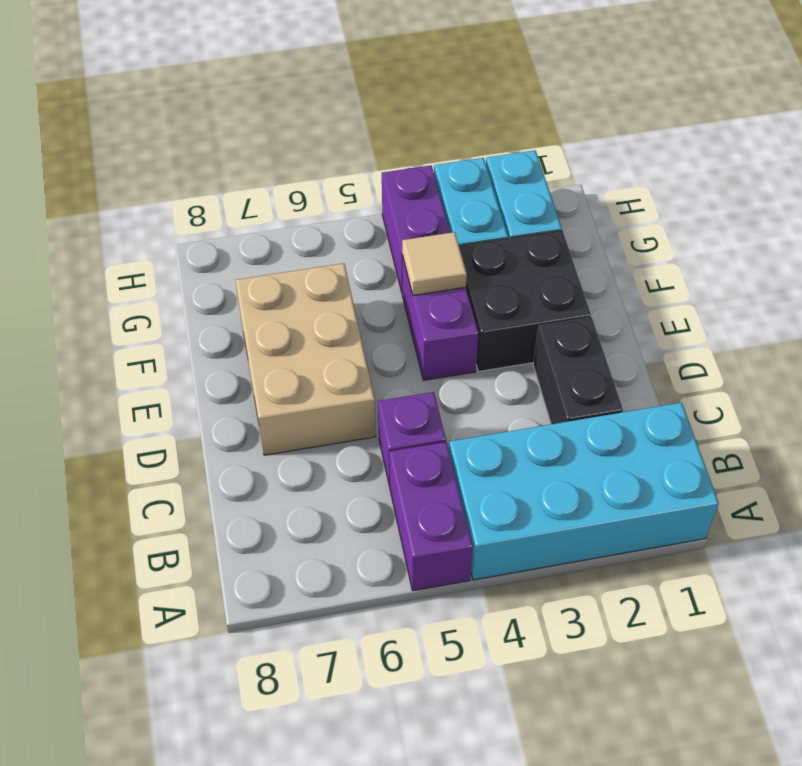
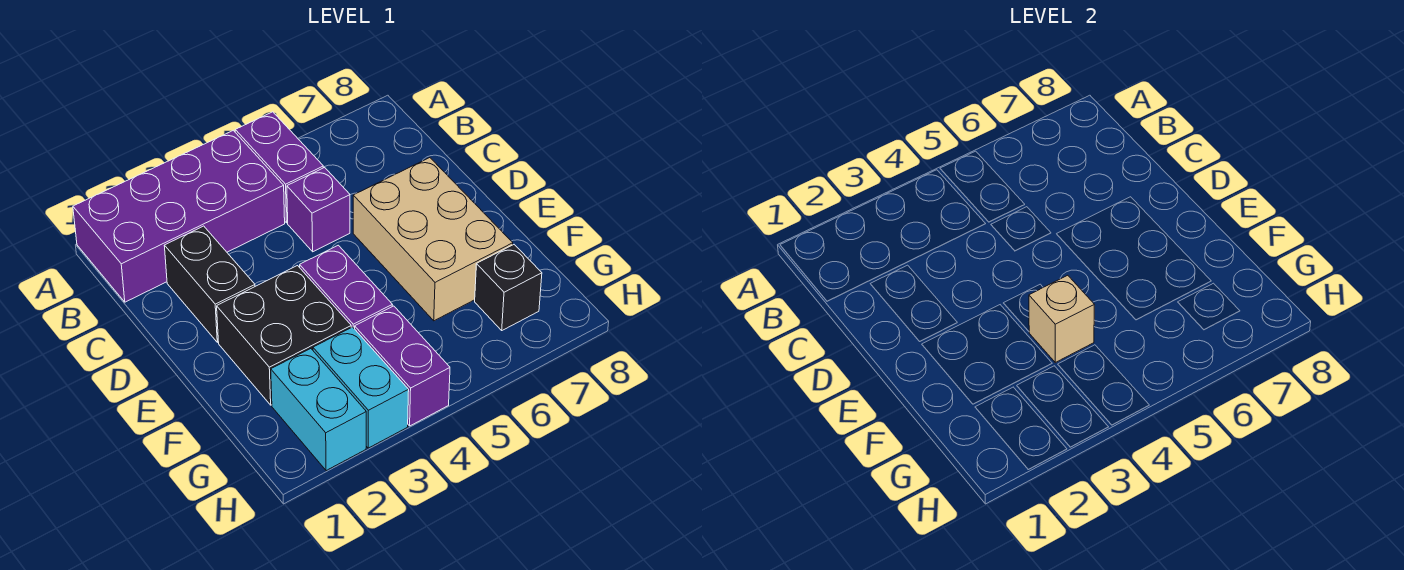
cyan brick A1:B4 level 1 -> purple brick A1:B4 level 1
tan tile F4 level 2 -> tan brick F4 level 2
none -> black brick G7 level 1

